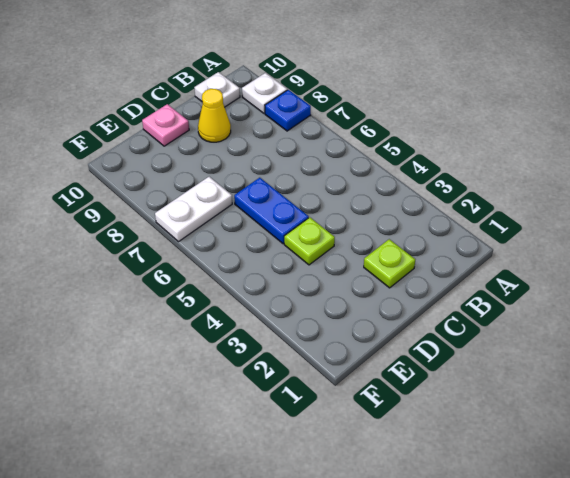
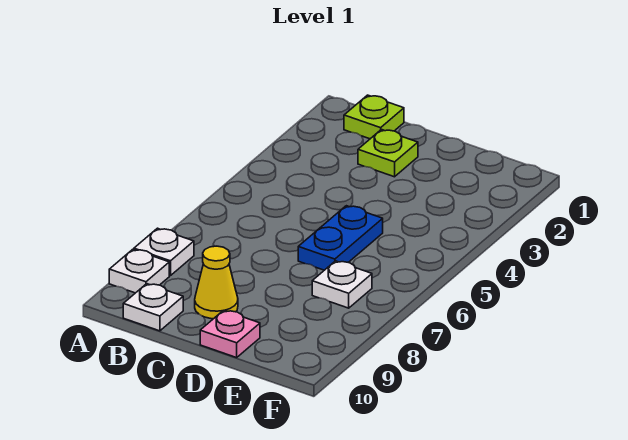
blue plate A8 level 1 -> white plate A8 level 1
lime plate D4 level 1 -> lime plate B1 level 1
white plate E7:F7 level 1 -> white plate E7 level 1

